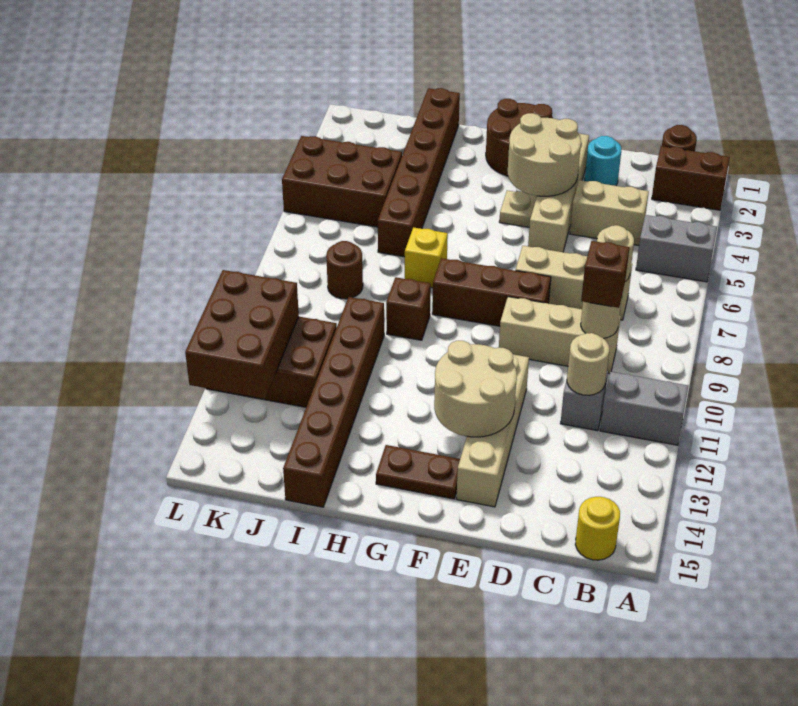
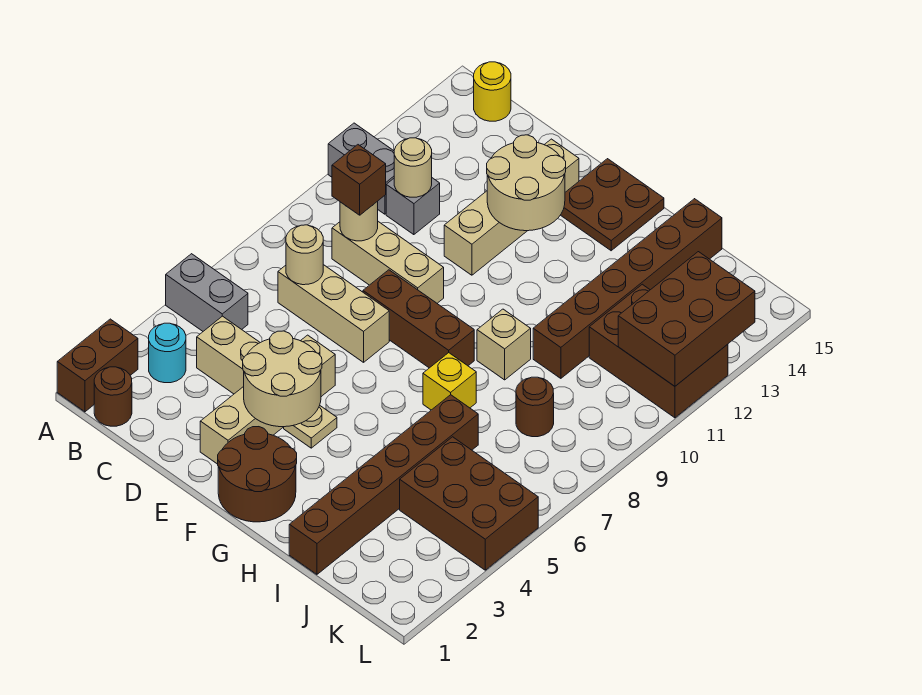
brown brick A2:B2 level 1 -> brown brick A1:A2 level 1
cyan round brick D2 level 1 -> cyan round brick B3 level 1
brown plate F14:G14 level 1 -> brown plate F14:G15 level 1
brown brick H9 level 1 -> tan brick H9 level 1

